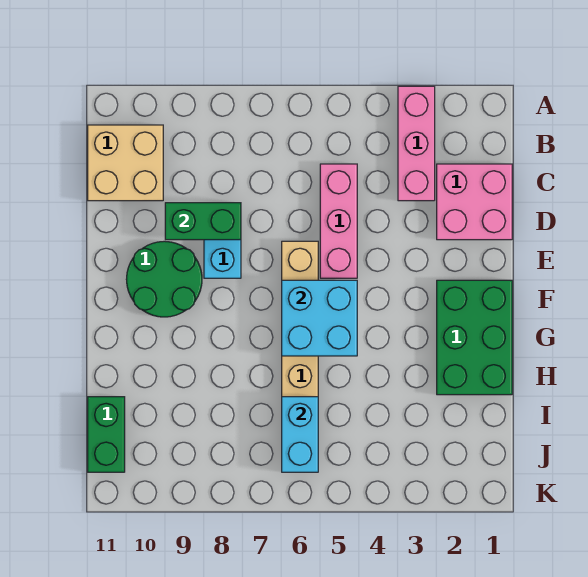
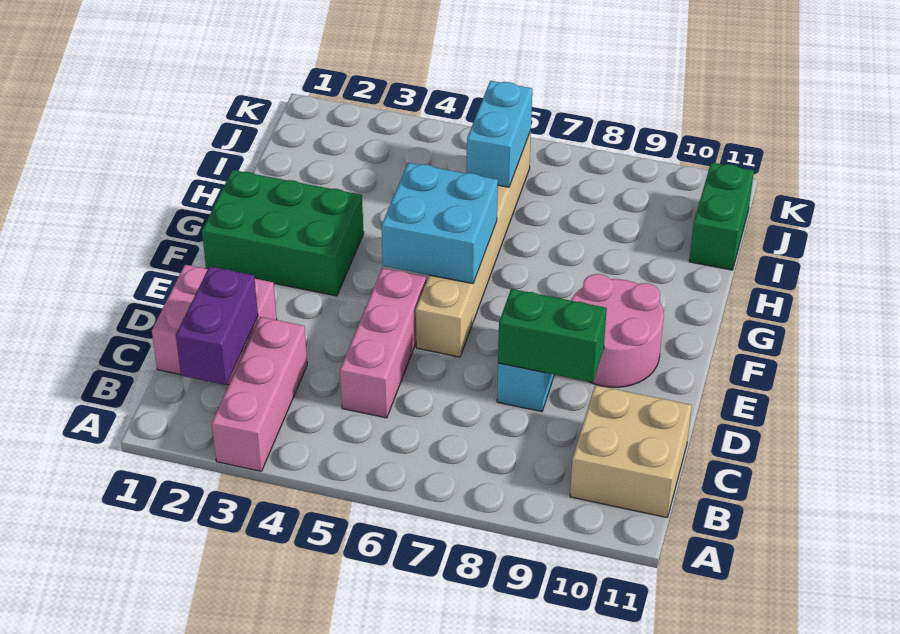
none -> purple brick B2:C2 level 2
green round brick E9:F10 level 1 -> pink round brick E9:F10 level 1
green brick F1:H2 level 1 -> green brick F1:G3 level 1

